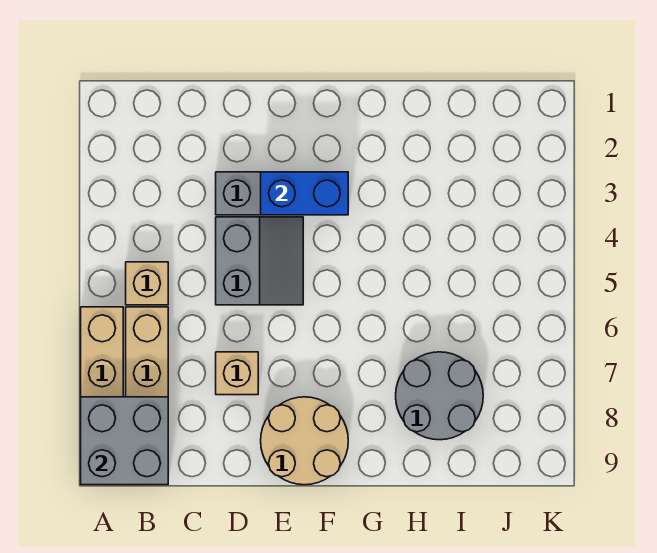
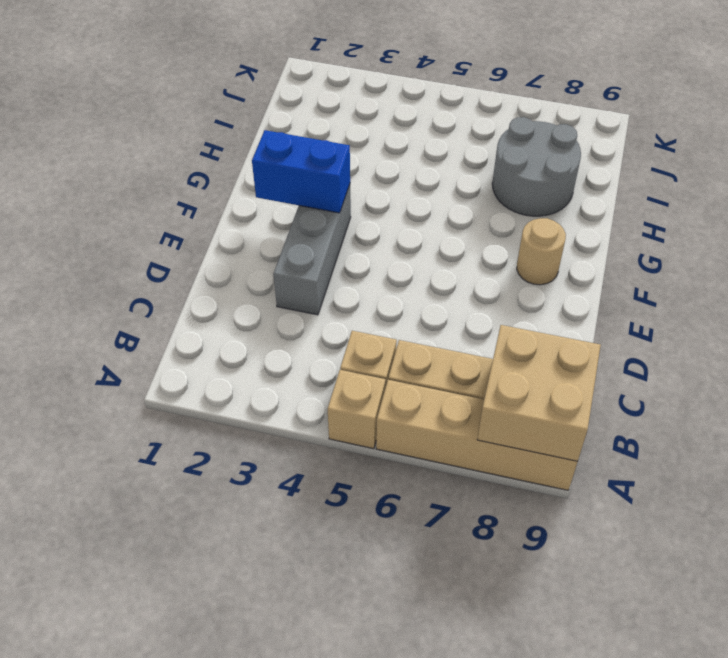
grey brick A8:B9 level 2 -> tan brick A8:B9 level 2
grey slope D4:E5 level 1 top D -> none
tan brick D7 level 1 -> tan brick A5 level 1
blue brick E3:F3 level 2 -> blue brick F2:F3 level 2
tan round brick E8:F9 level 1 -> tan round brick F8 level 1

